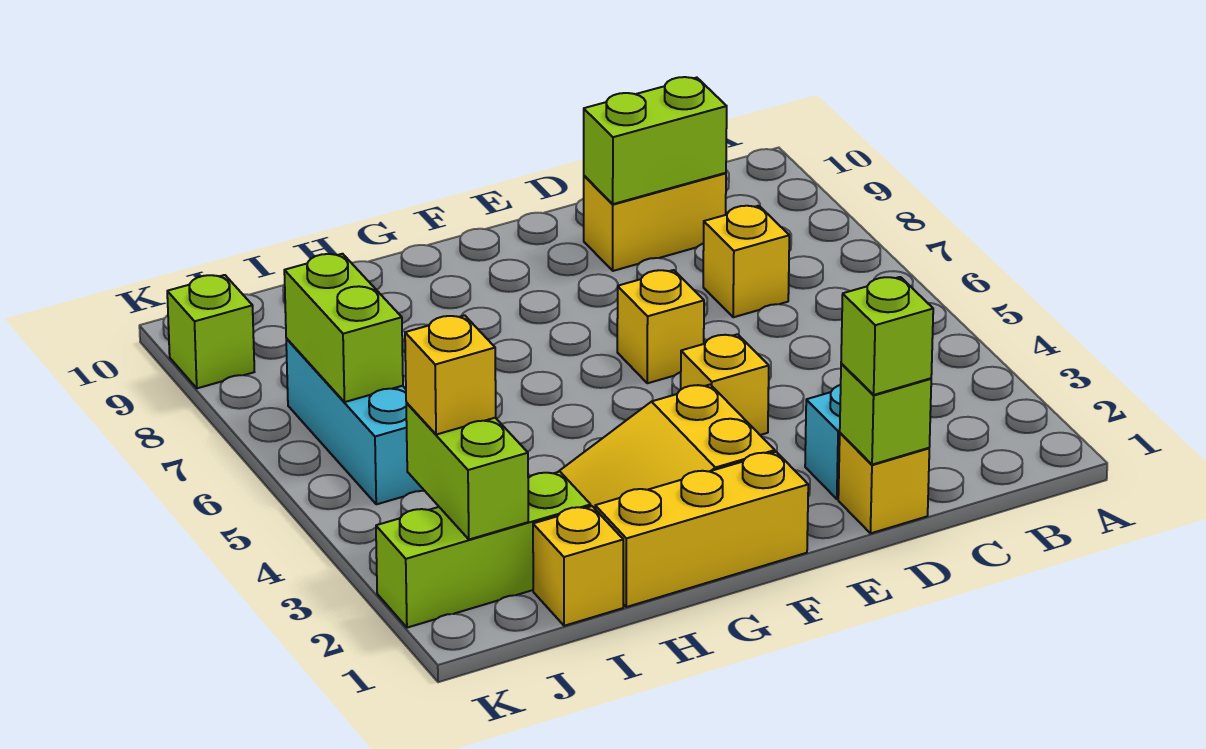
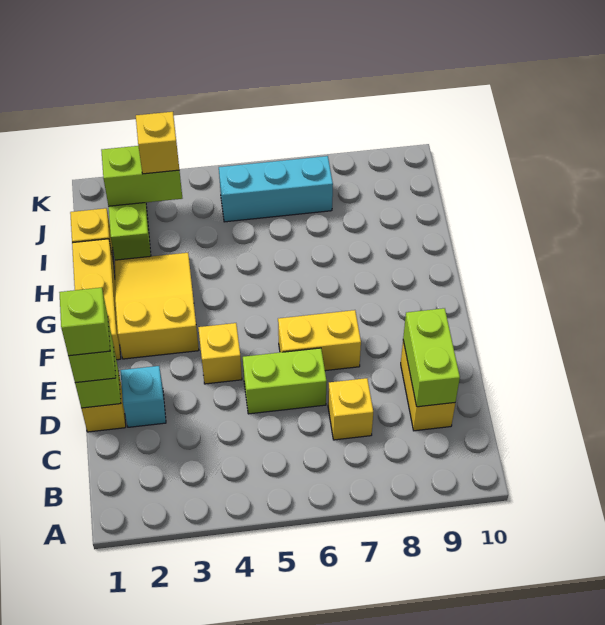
yellow brick E6 level 1 -> yellow brick E6:E7 level 1
lime brick J6:J7 level 2 -> lime brick D5:D6 level 1
lime brick K9 level 1 -> lime brick D1 level 4

